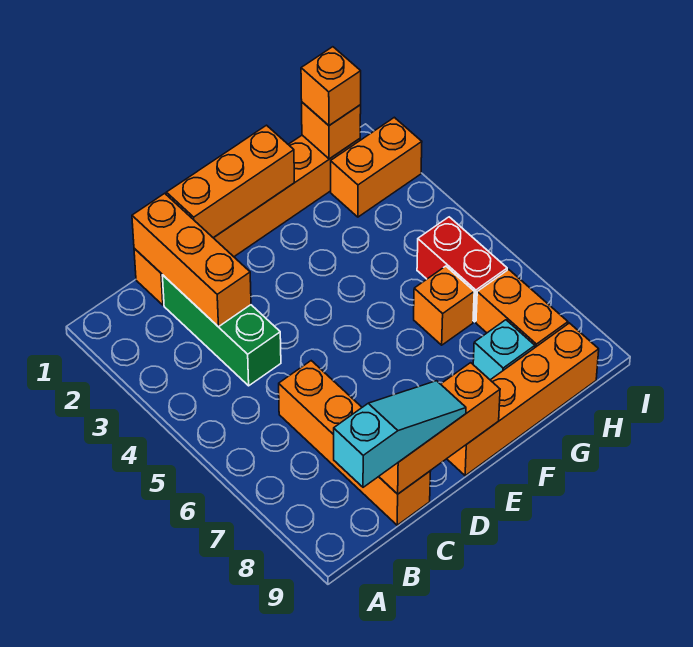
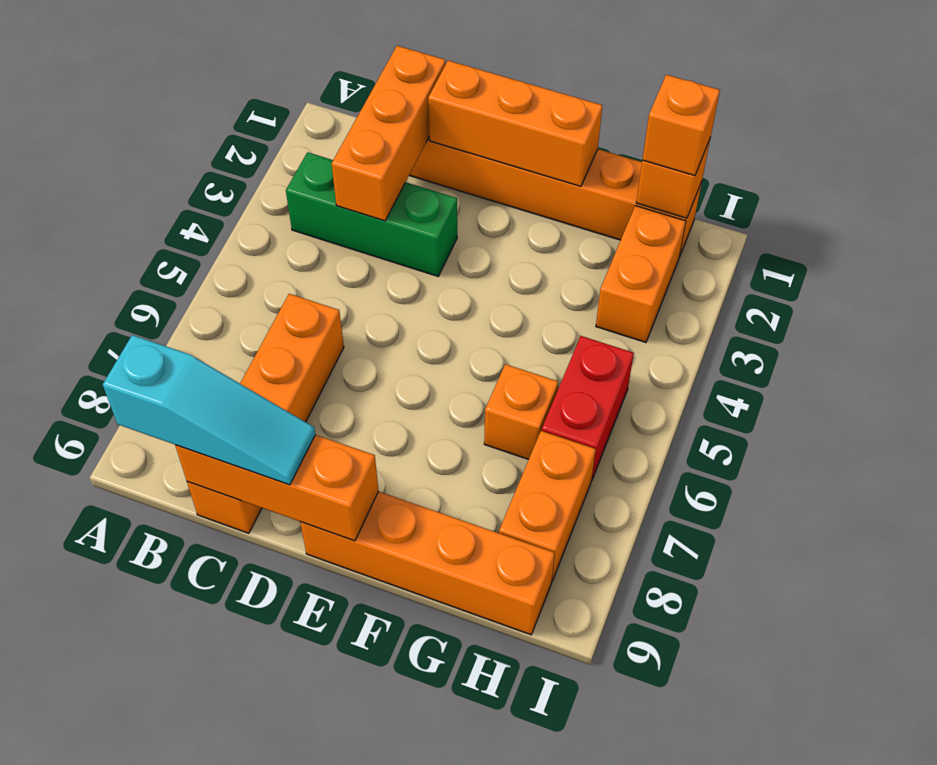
green brick C2:C4 level 1 -> green brick B3:D3 level 1
cyan brick G8 level 1 -> none
orange brick H2:I2 level 1 -> orange brick H2:H3 level 1

